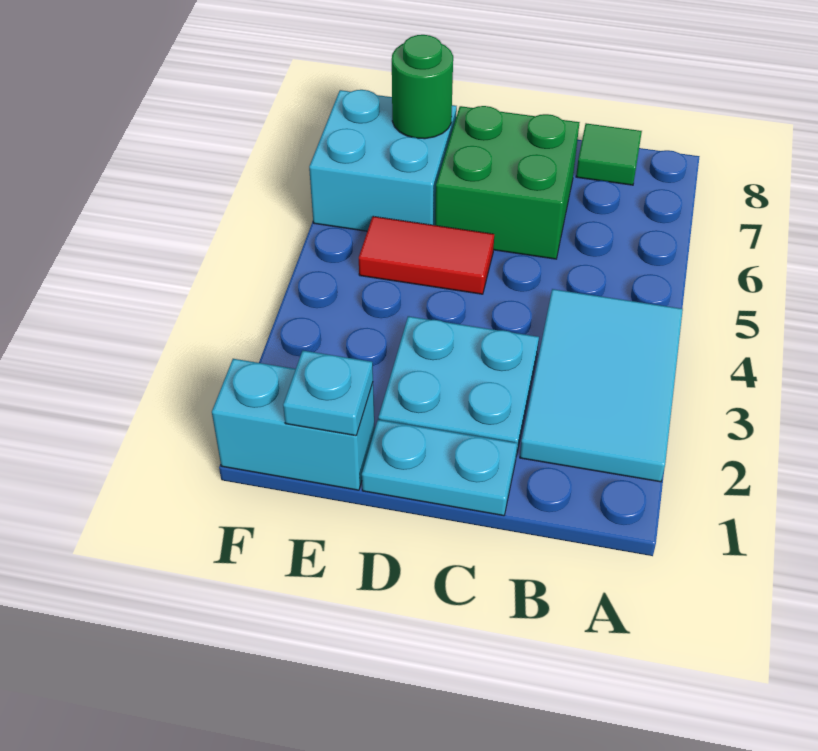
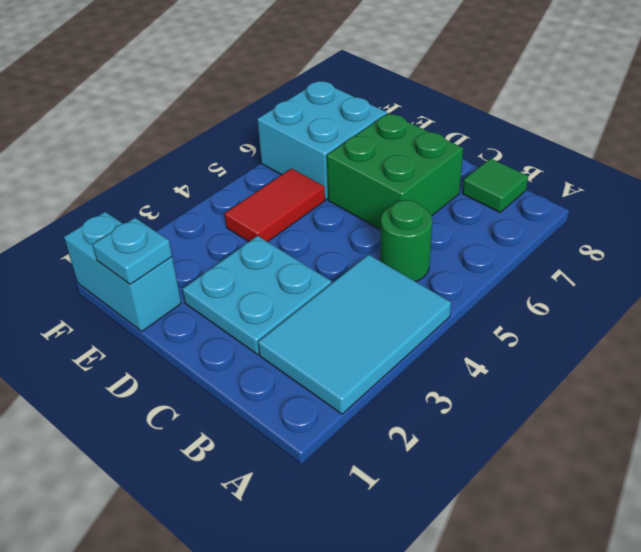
cyan plate C1:D1 level 1 -> none
red tile D5:E5 level 1 -> red tile E4:E5 level 1
green round brick E7 level 2 -> green round brick B5 level 1

